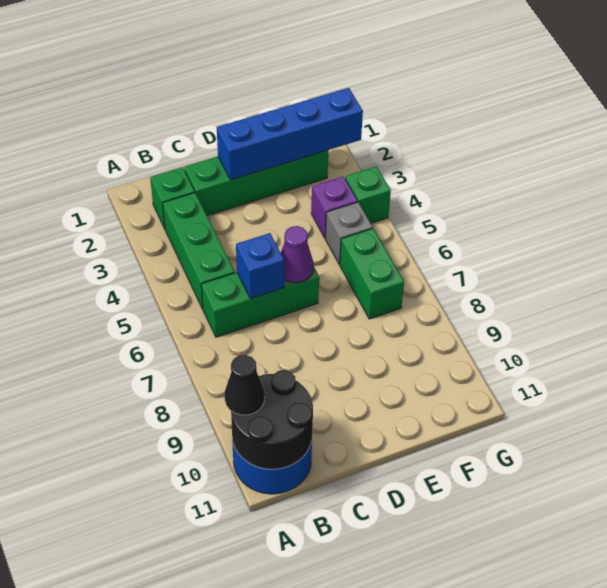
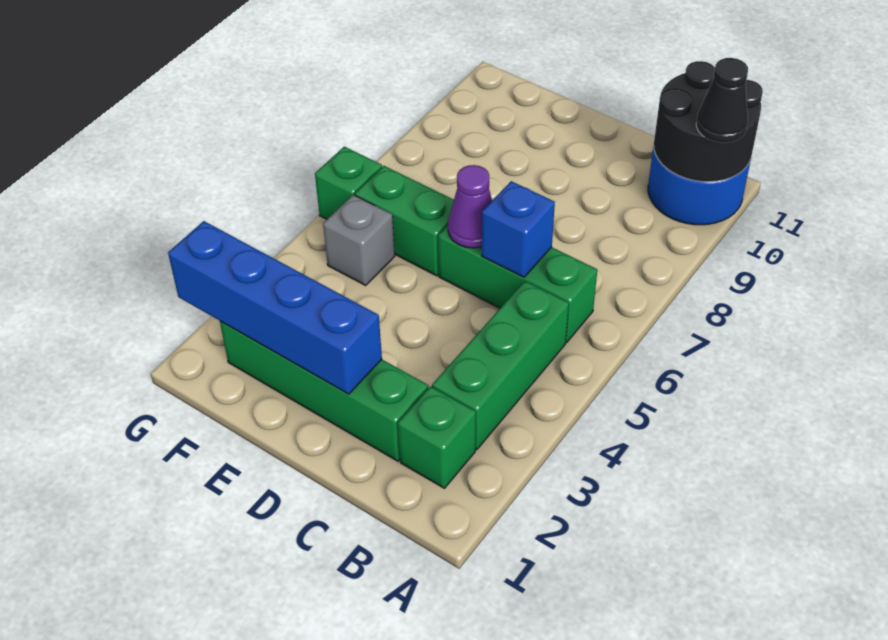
purple brick F4 level 1 -> none
green brick F6:F7 level 1 -> green brick E6:F6 level 1
green brick G4 level 1 -> green brick G6 level 1

